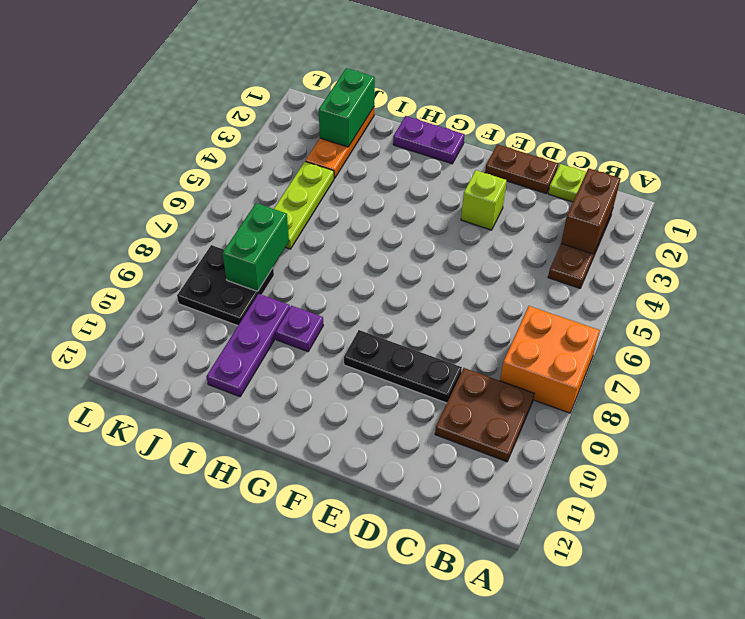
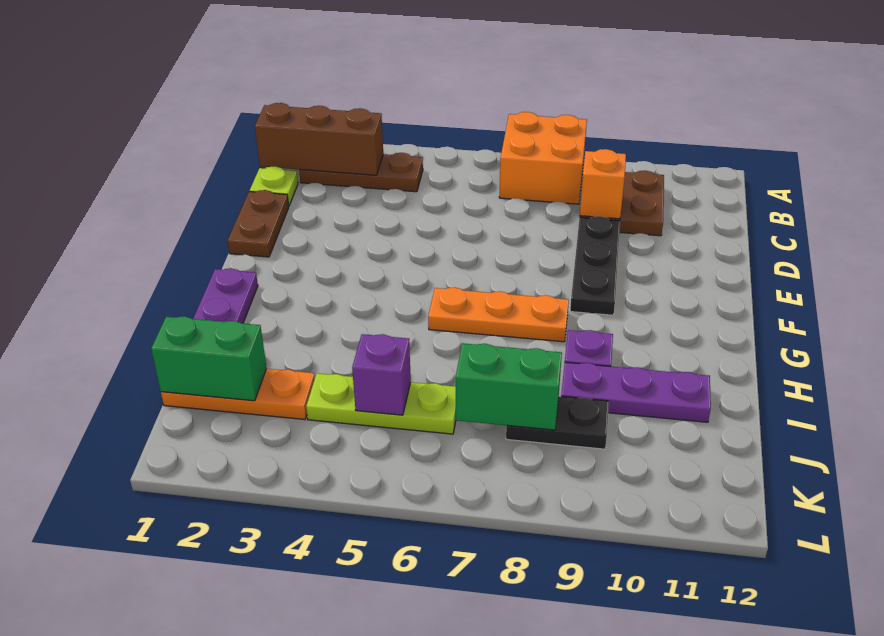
brown brick B2:B3 level 2 -> brown brick B1:B3 level 2
none -> orange brick C9 level 2
lime brick E3 level 1 -> none
none -> orange plate G6:G8 level 1
none -> purple brick J5 level 2
black plate J8:K9 level 1 -> black plate J8:J9 level 1

